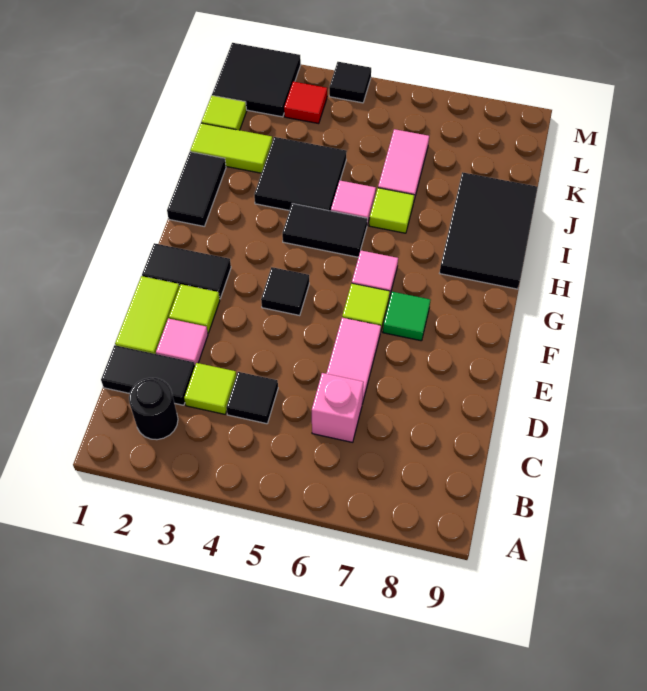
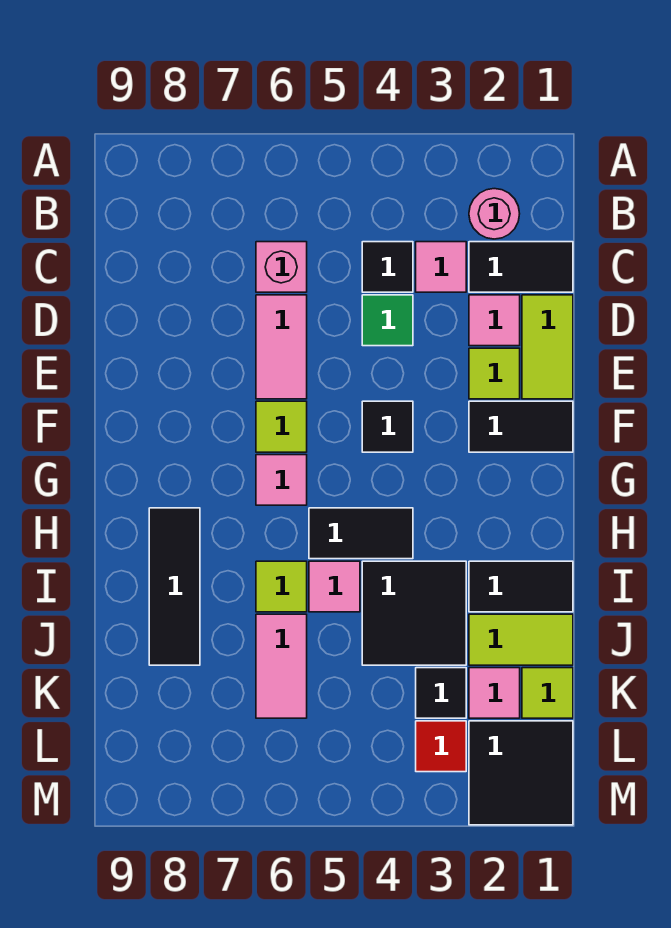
black round brick B2 level 1 -> pink round brick B2 level 1
lime tile C3 level 1 -> pink tile C3 level 1
green tile F7 level 1 -> green tile D4 level 1
black tile H1:I1 level 1 -> black tile I1:I2 level 1
black tile H8:J9 level 1 -> black tile H8:J8 level 1
none -> pink tile K2 level 1
black tile M4 level 1 -> black tile K3 level 1

